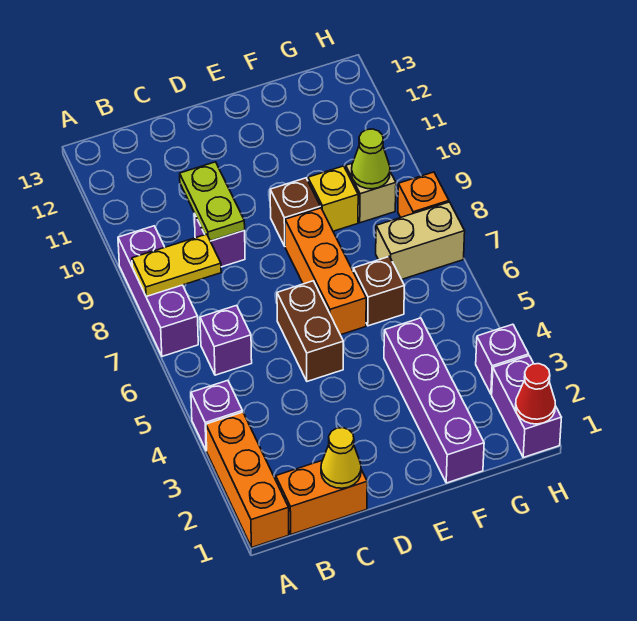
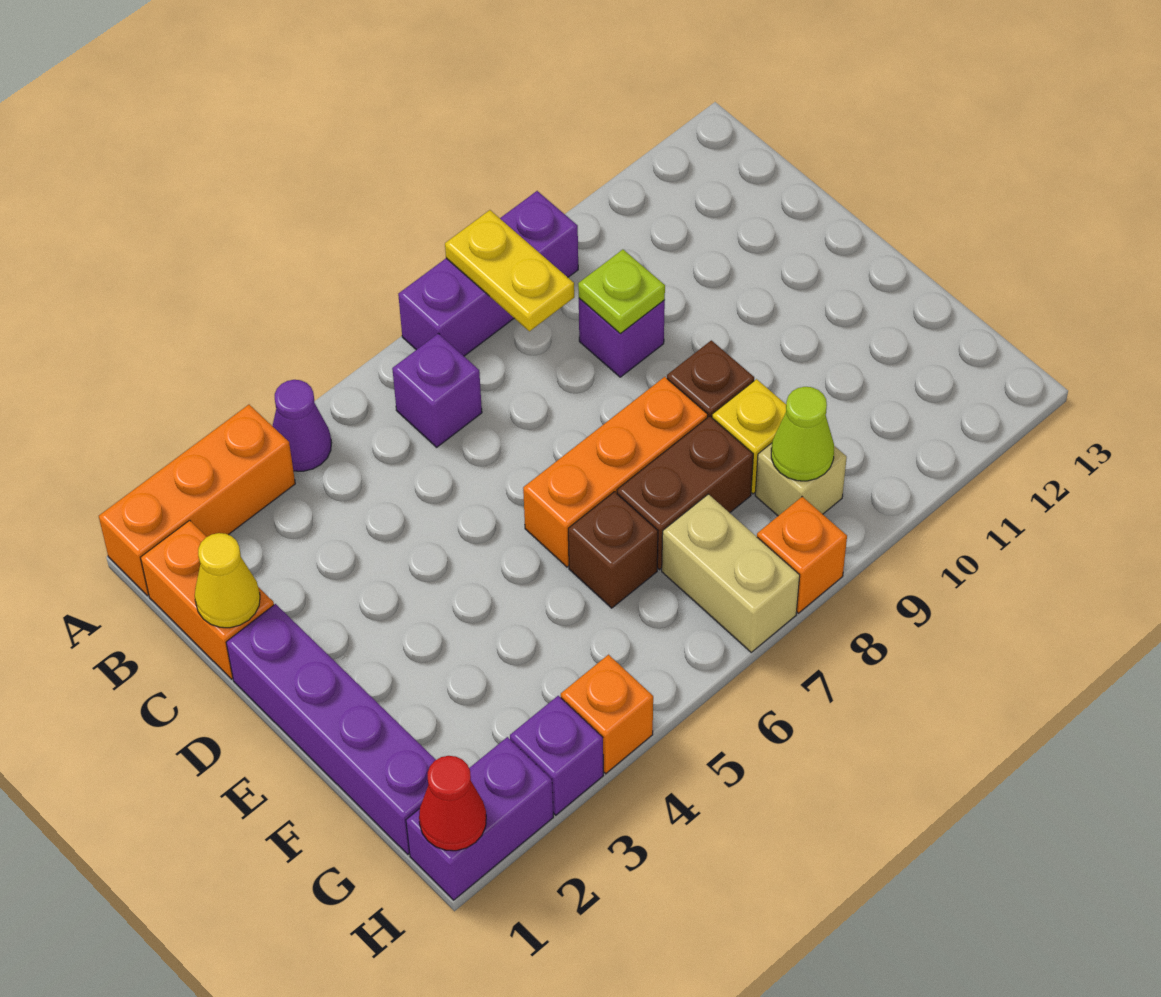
purple brick A4 level 1 -> purple cone A4 level 1
lime plate C9:C10 level 2 -> lime plate C9 level 2
brown brick D5:D6 level 1 -> brown brick F7:F8 level 1
purple brick F1:F4 level 1 -> purple brick D1:G1 level 1
none -> orange brick H4 level 1

